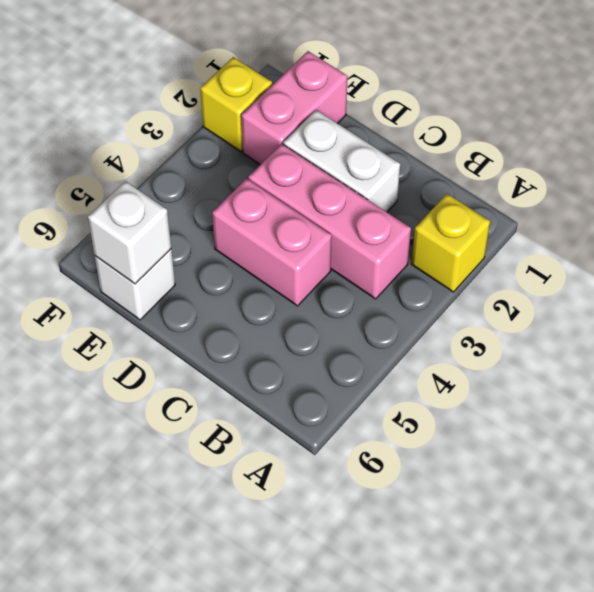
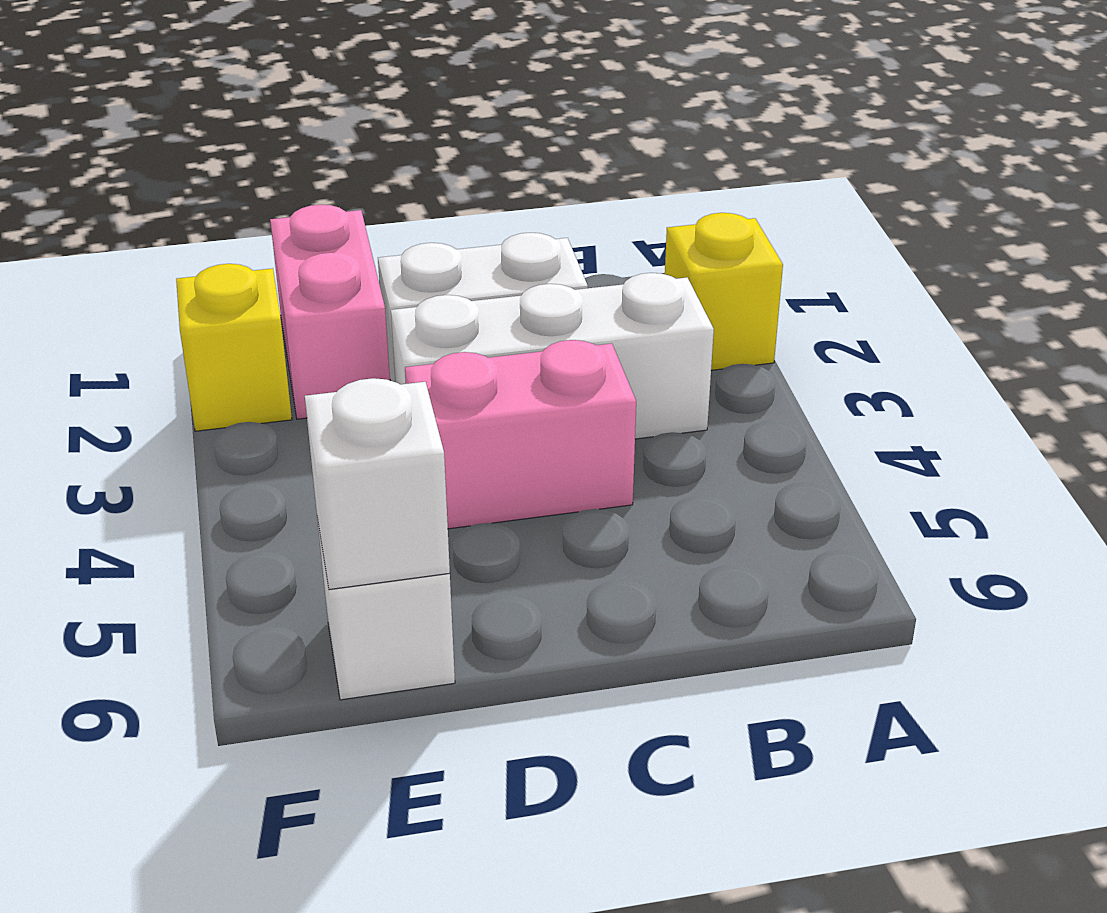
pink brick B3:D3 level 1 -> white brick B3:D3 level 1

